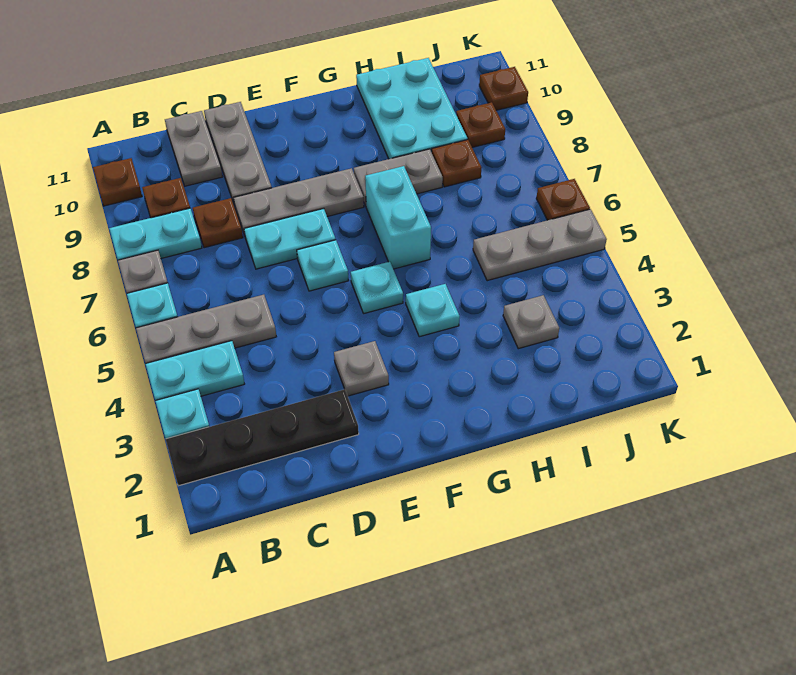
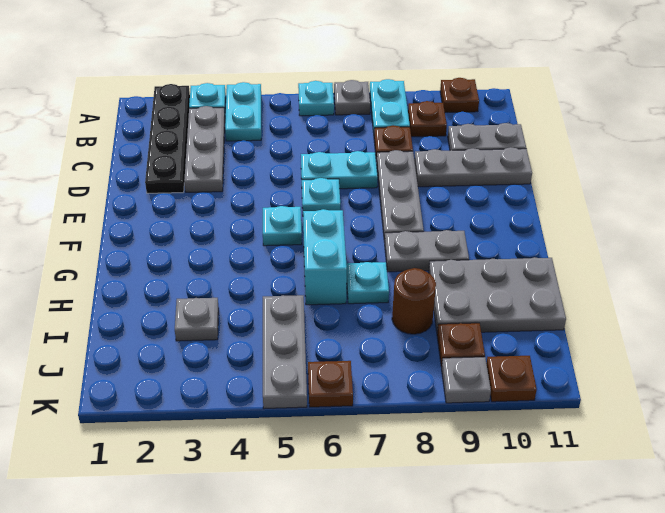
grey plate A5:C5 level 1 -> grey plate B3:D3 level 1
cyan plate D7:E7 level 1 -> cyan plate D6:D7 level 1
grey plate E3 level 1 -> grey plate K9 level 1
cyan plate G4 level 1 -> cyan plate H7 level 1
cyan brick G6:G7 level 1 -> cyan brick G6:H6 level 1
grey plate G8:H8 level 1 -> grey plate G8:G9 level 1
cyan plate H9:I11 level 1 -> grey plate H9:I11 level 1
brown plate I8 level 1 -> brown round brick I8 level 1

